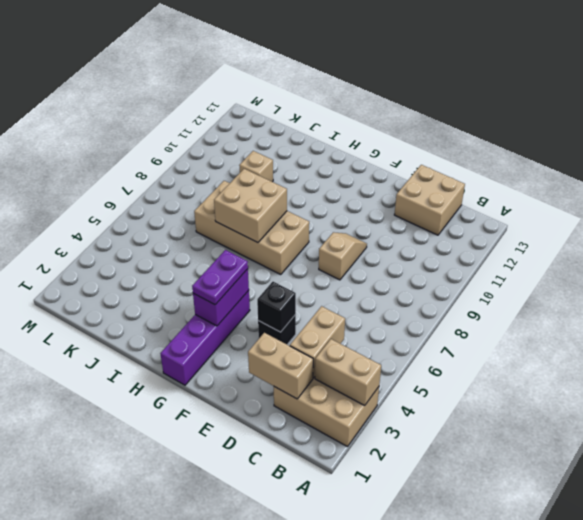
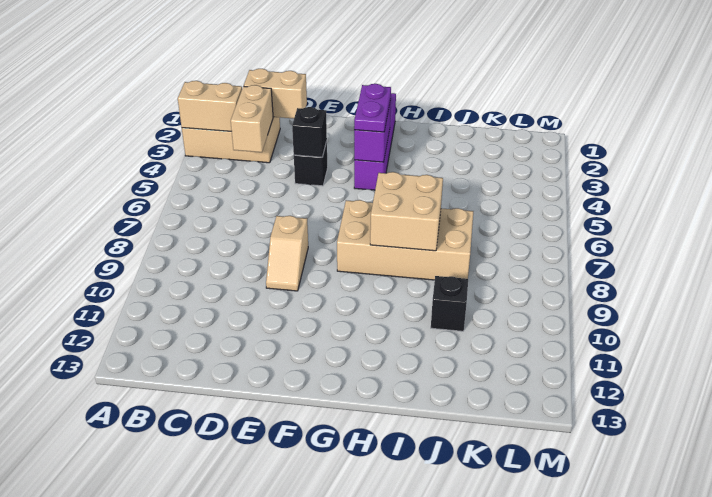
tan brick C12:D13 level 1 -> none
tan brick J10 level 1 -> black brick J10 level 1

